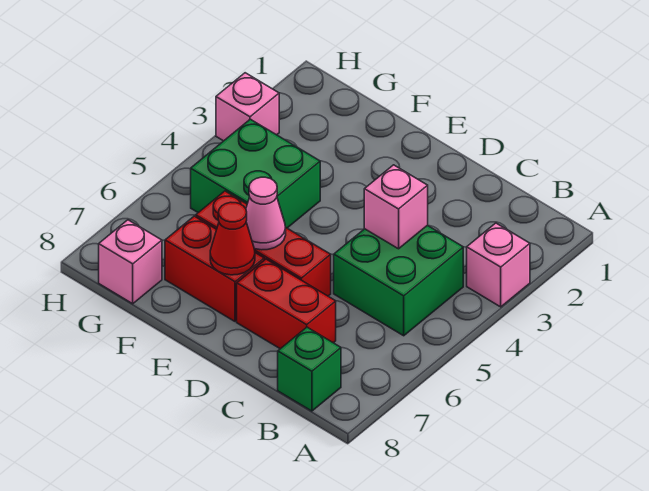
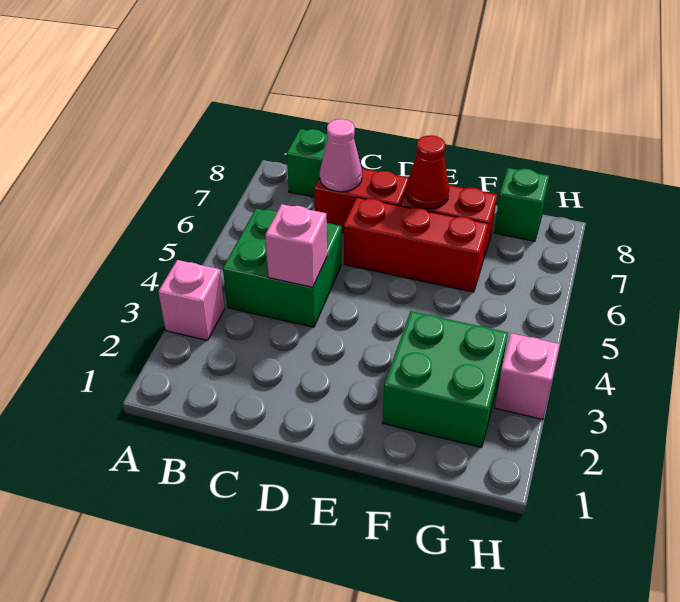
pink cone E6 level 2 -> pink cone C7 level 2
green brick F4:G5 level 1 -> green brick F2:G3 level 1
pink brick G8 level 1 -> green brick G8 level 1

